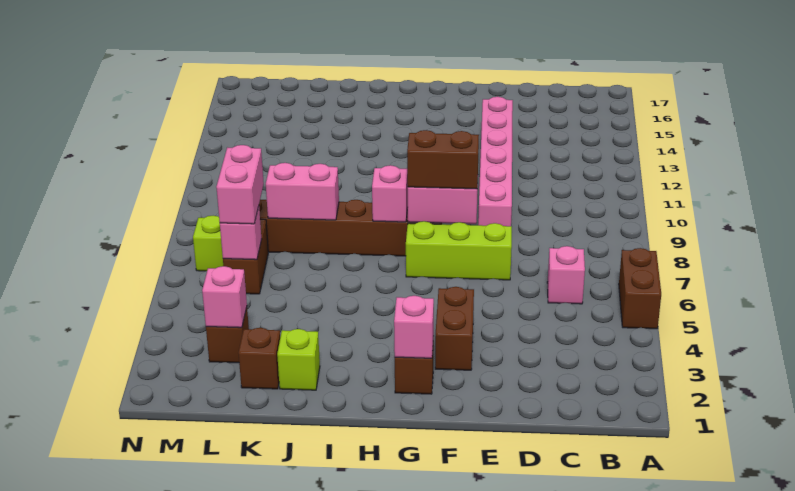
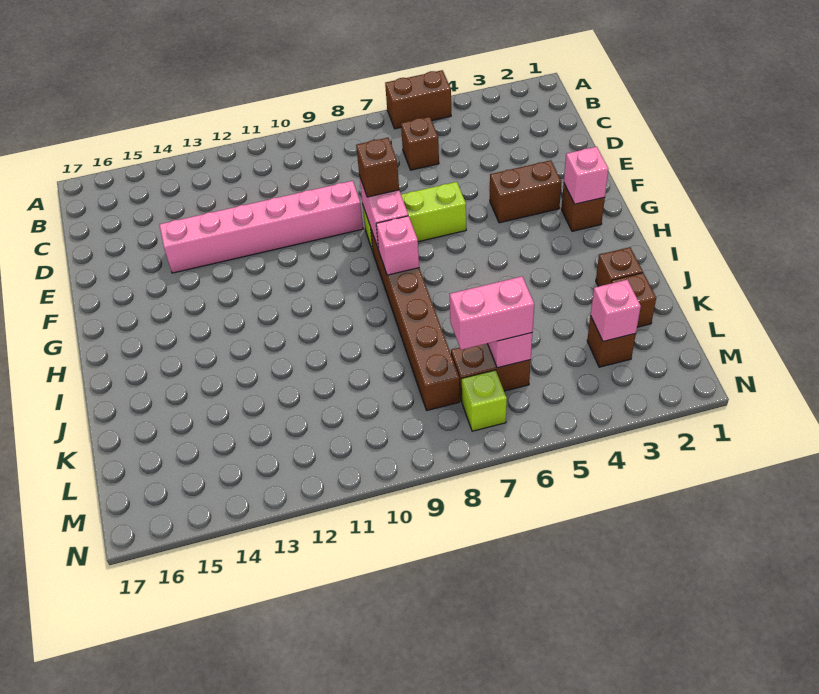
pink brick C6 level 1 -> brown brick C6 level 1
lime brick E7:G7 level 1 -> lime brick F6:F8 level 1
brown brick F8:G8 level 3 -> brown brick F8 level 3
lime brick J2 level 1 -> brown brick J2 level 1
pink brick J8:K8 level 2 -> none

